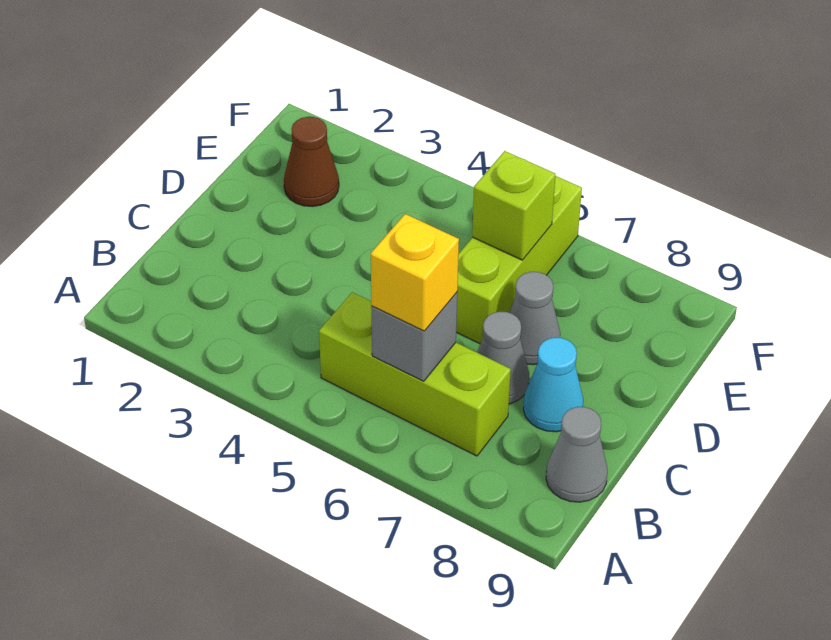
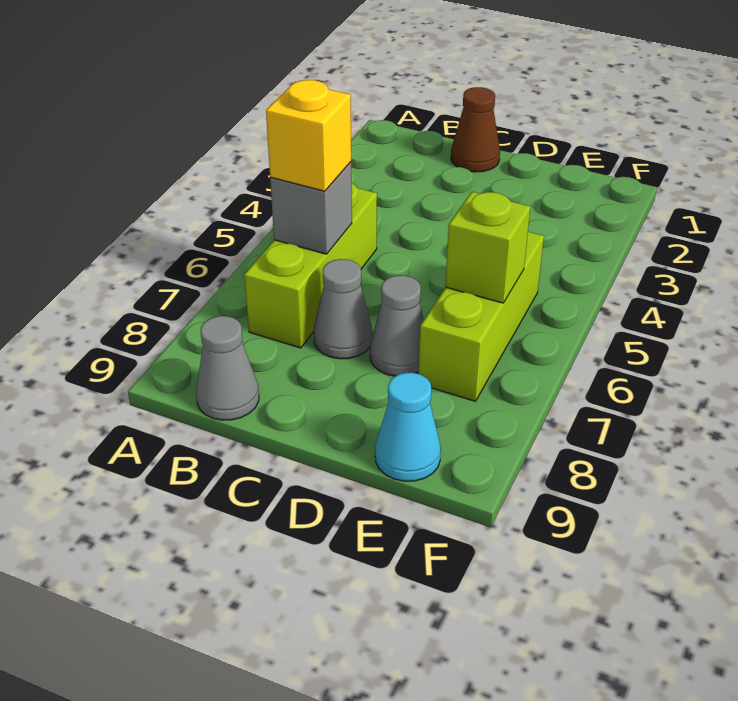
cyan cone C8 level 1 -> cyan cone E9 level 1
lime brick D6:F6 level 1 -> lime brick E5:E7 level 1
brown cone E2 level 1 -> brown cone C1 level 1

